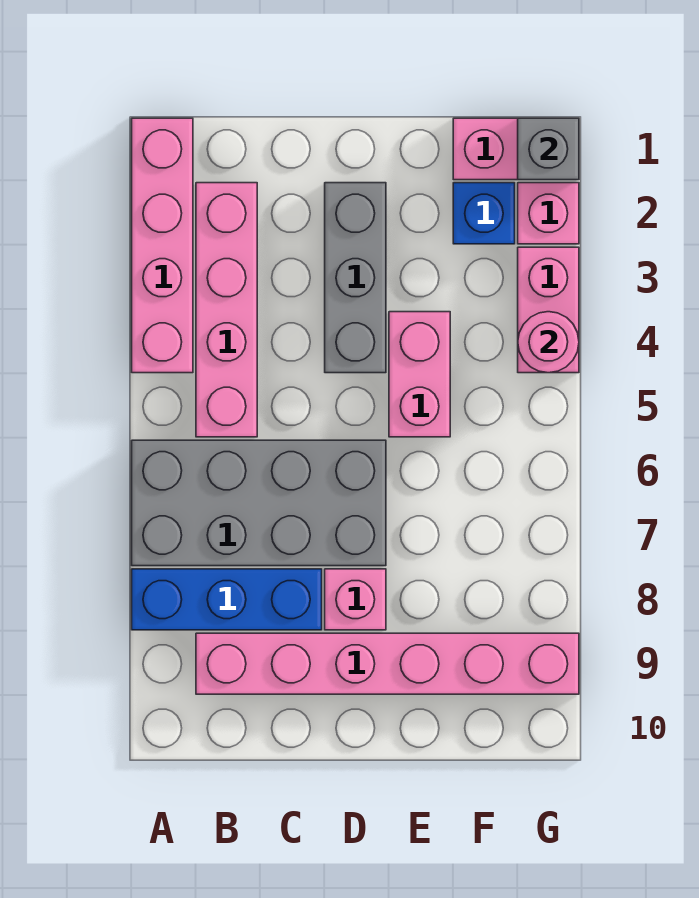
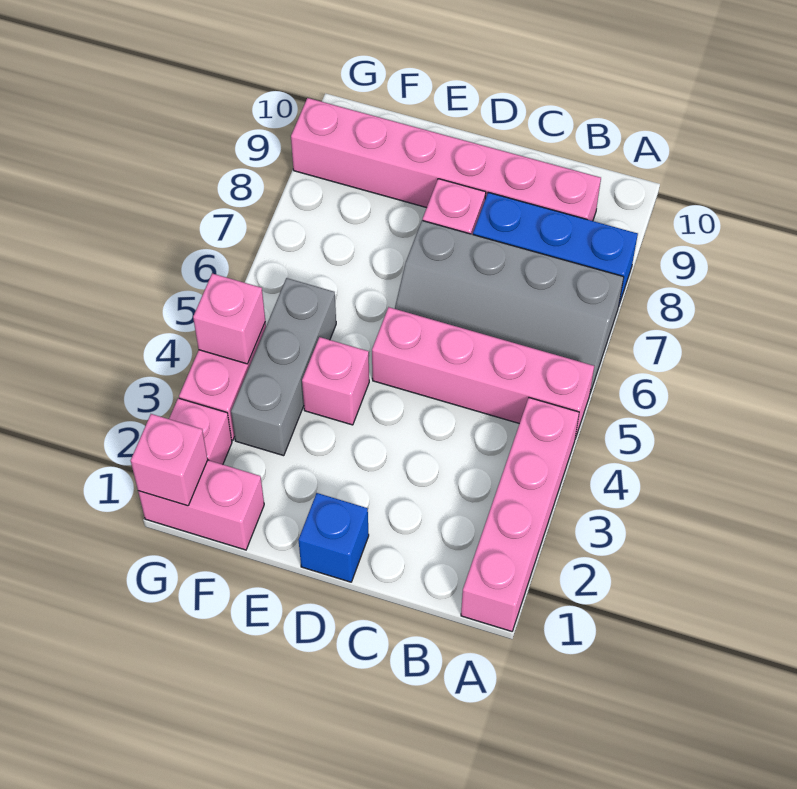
grey brick A6:D7 level 1 -> grey slope A6:D7 level 1 top 7
pink brick B2:B5 level 1 -> pink brick A5:D5 level 1
grey brick D2:D4 level 1 -> grey brick F3:F5 level 1
pink brick E4:E5 level 1 -> pink brick E4 level 1
blue brick F2 level 1 -> blue brick D1 level 1
grey brick G1 level 2 -> pink brick G1 level 2
pink round brick G4 level 2 -> pink brick G4 level 2

